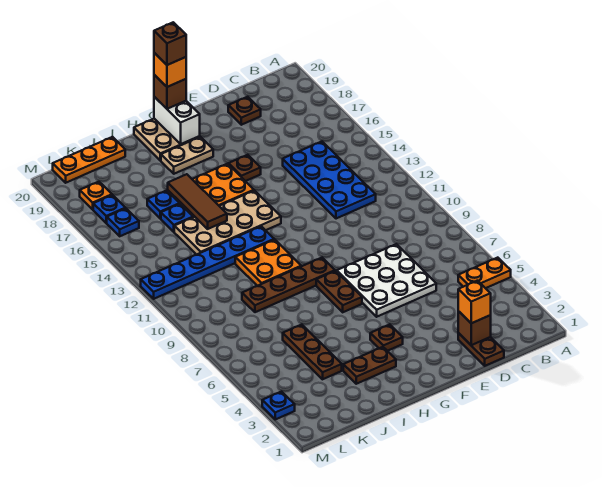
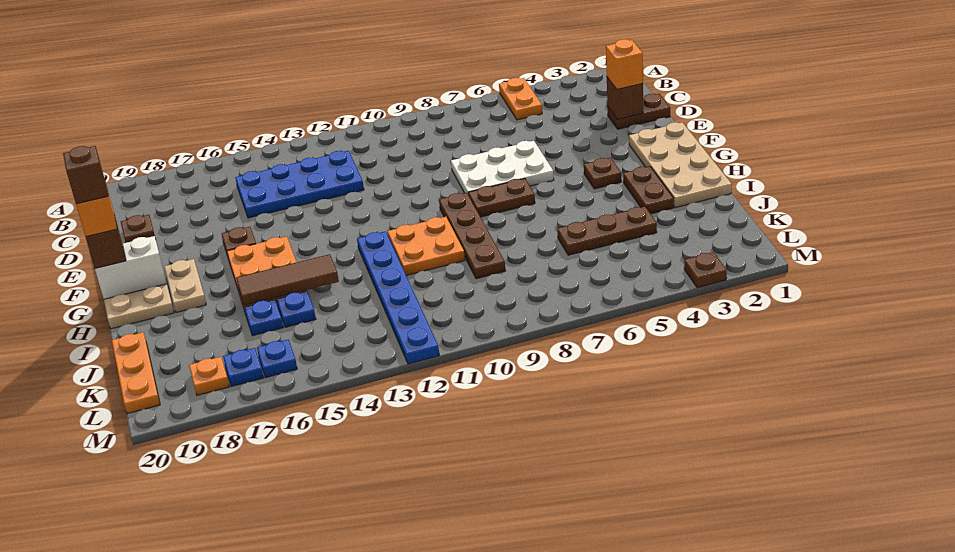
white plate D6:F8 level 1 -> white plate E6:F8 level 1
tan plate G13:J14 level 1 -> tan plate F1:I2 level 1
blue plate M3 level 1 -> brown plate M3 level 1

